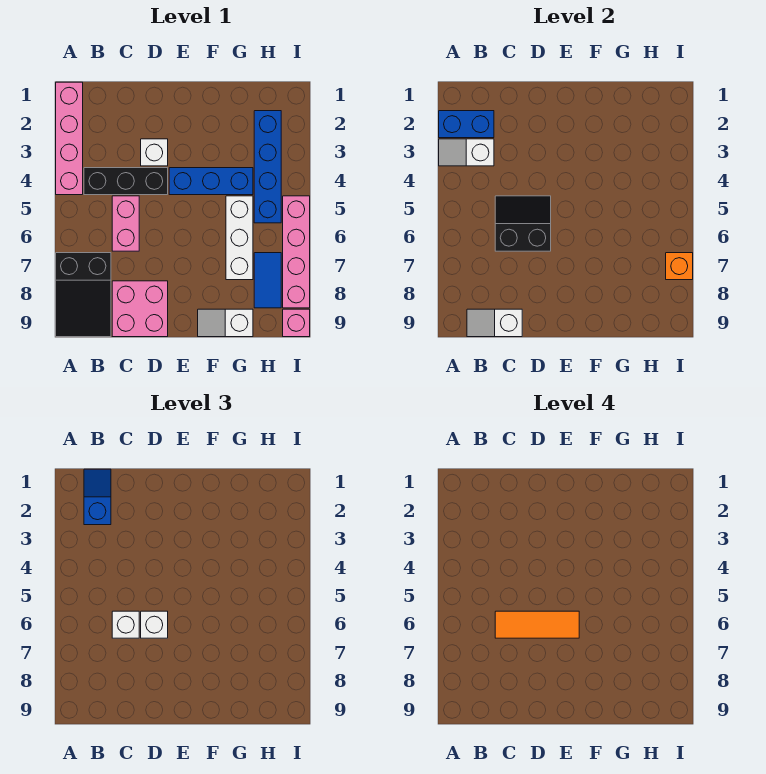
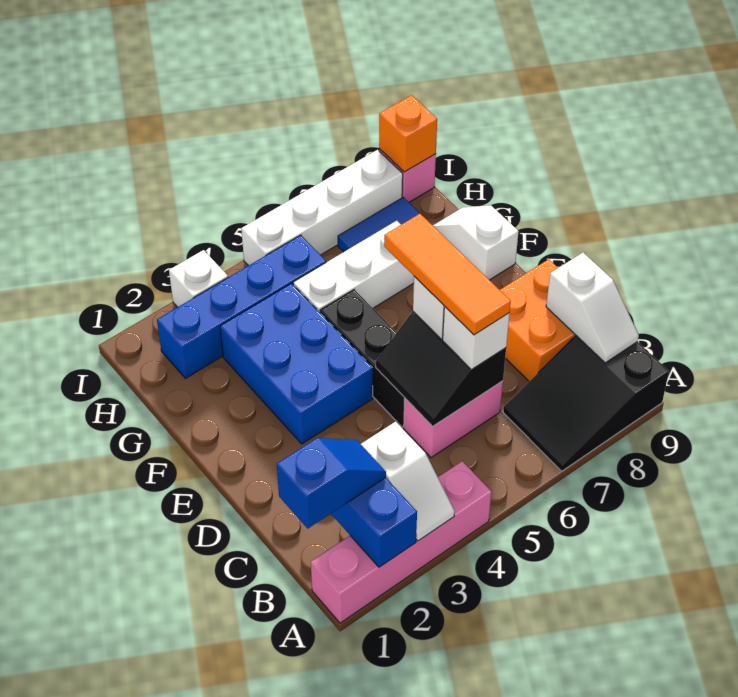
black slope A7:B9 level 1 top 7 -> black slope A7:B9 level 1 top 9
blue slope B1:B2 level 3 top 2 -> blue slope B1:B2 level 3 top 1
black brick B4:D4 level 1 -> black brick D5:F5 level 1
pink brick C8:D9 level 1 -> orange brick C8:D9 level 1
white brick D3 level 1 -> white brick I3 level 1
blue brick E4:G4 level 1 -> blue brick E3:G4 level 1
white slope F9:G9 level 1 top G -> white slope F9:G9 level 1 top F
pink brick I5:I8 level 1 -> white brick I5:I8 level 1
orange brick I7 level 2 -> orange brick I9 level 2

